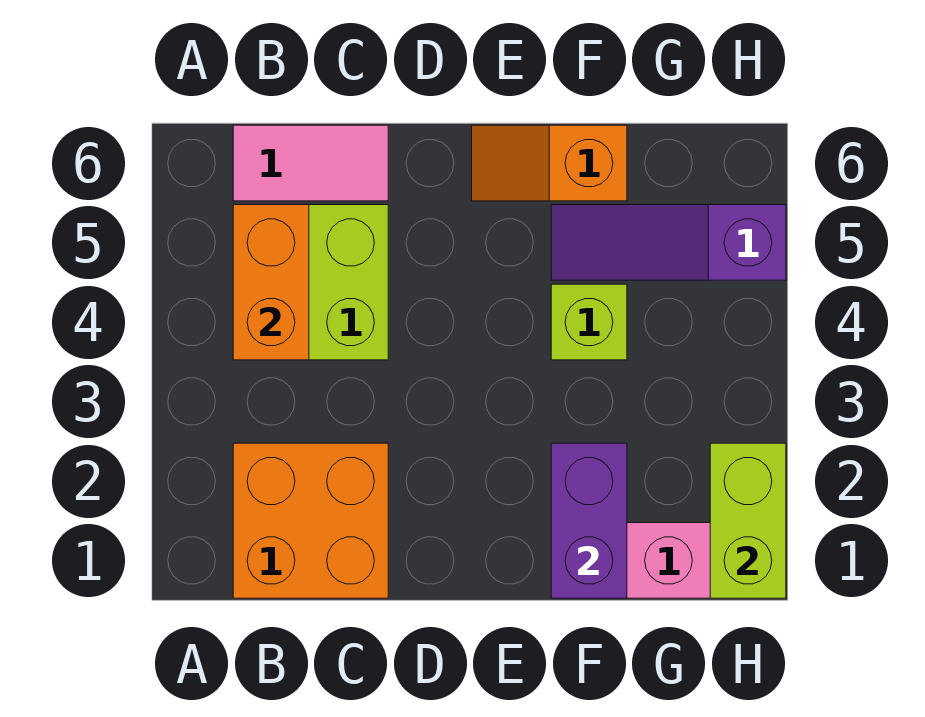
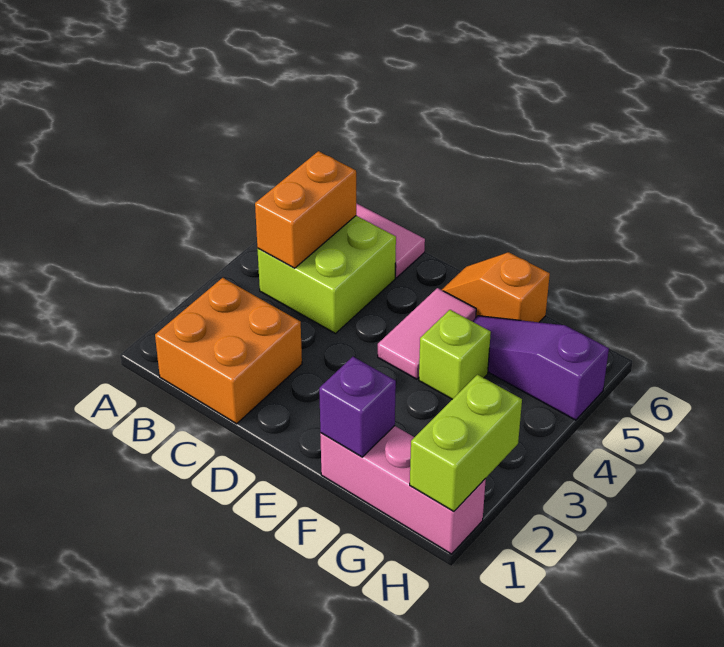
none -> pink tile E4:E5 level 1
purple brick F1:F2 level 2 -> purple brick F1 level 2

